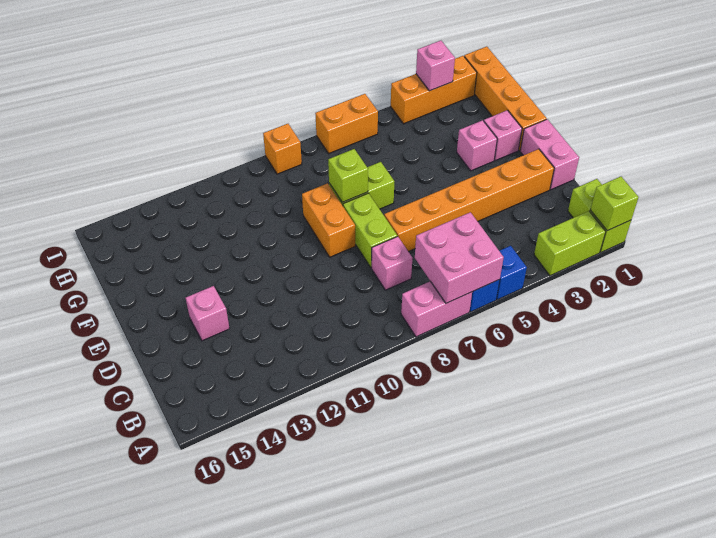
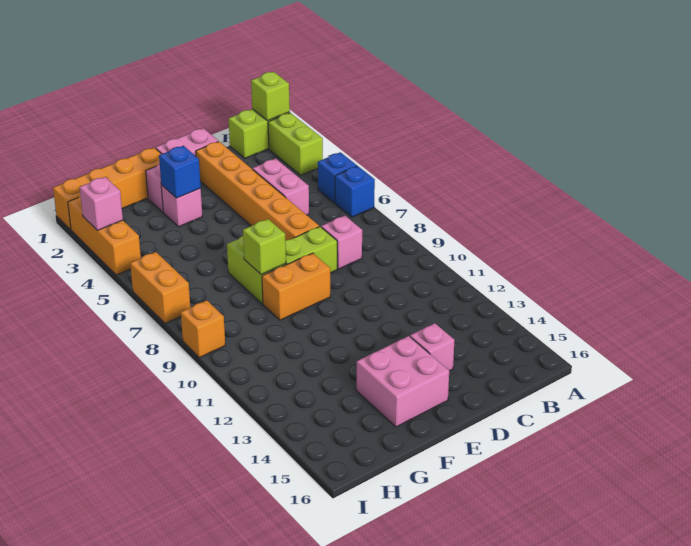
pink brick A6:B7 level 2 -> pink brick E14:F15 level 1
pink brick A7:A8 level 1 -> pink brick C4:C5 level 1
none -> blue brick F3 level 2

